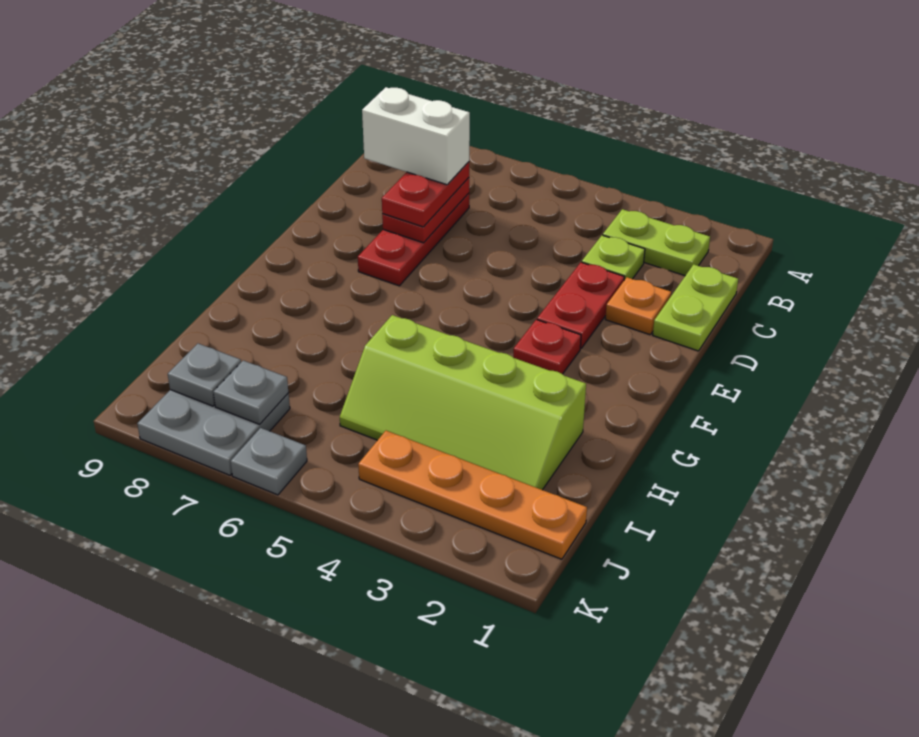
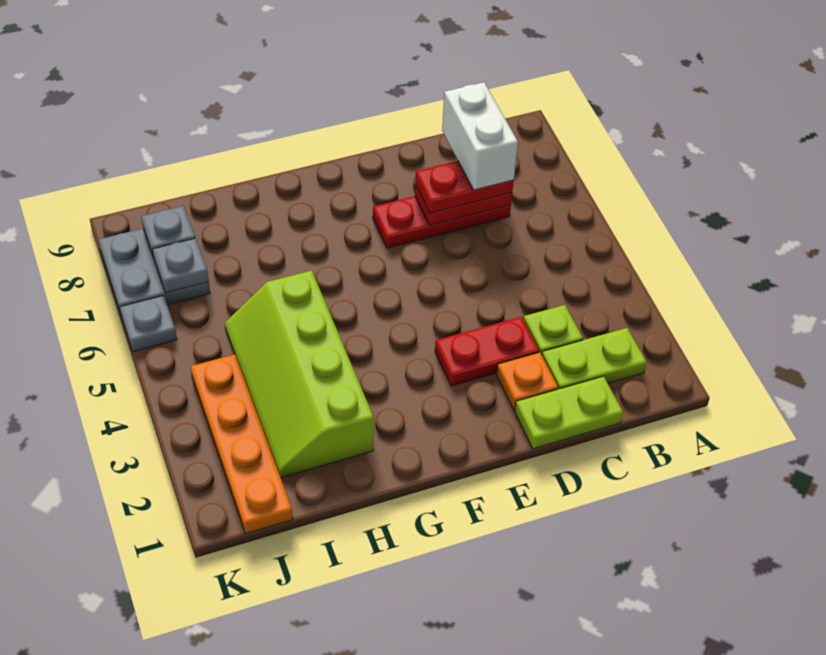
lime plate B2:B3 level 1 -> lime plate B2:C2 level 1
red plate F3 level 1 -> none

